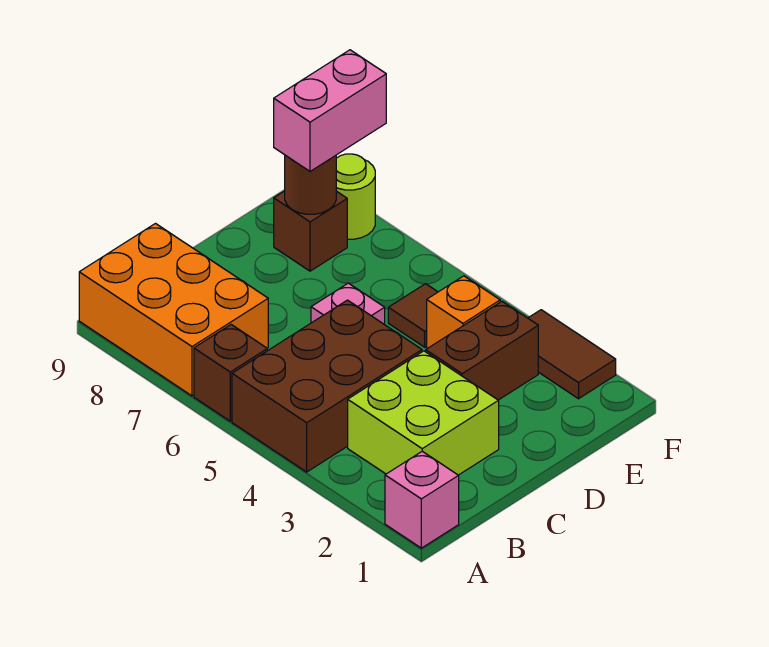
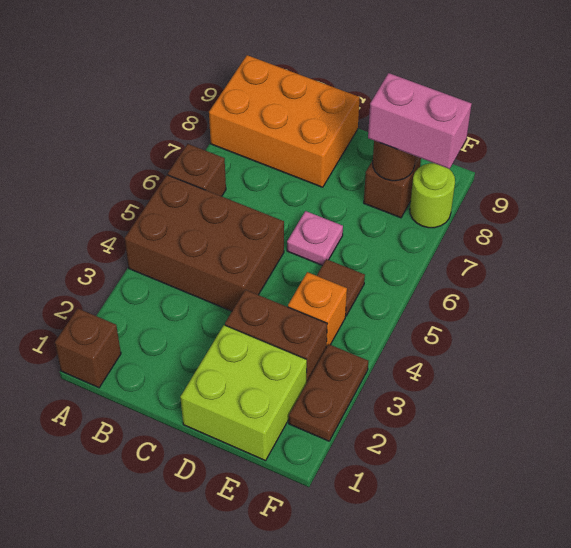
pink brick A1 level 1 -> brown brick A1 level 1
orange brick A7:B9 level 1 -> orange brick A8:C9 level 1
lime brick B2:C3 level 1 -> lime brick D1:E2 level 1
brown tile F2:F3 level 1 -> brown plate F2:F3 level 1

